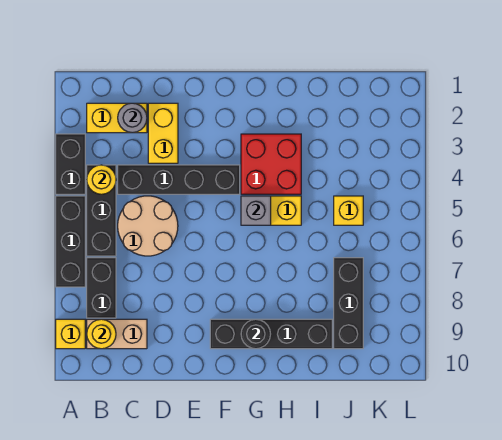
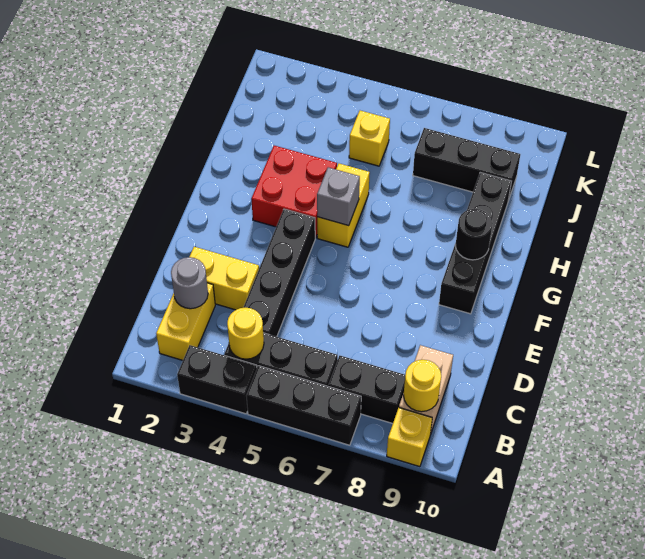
tan round brick C5:D6 level 1 -> none

